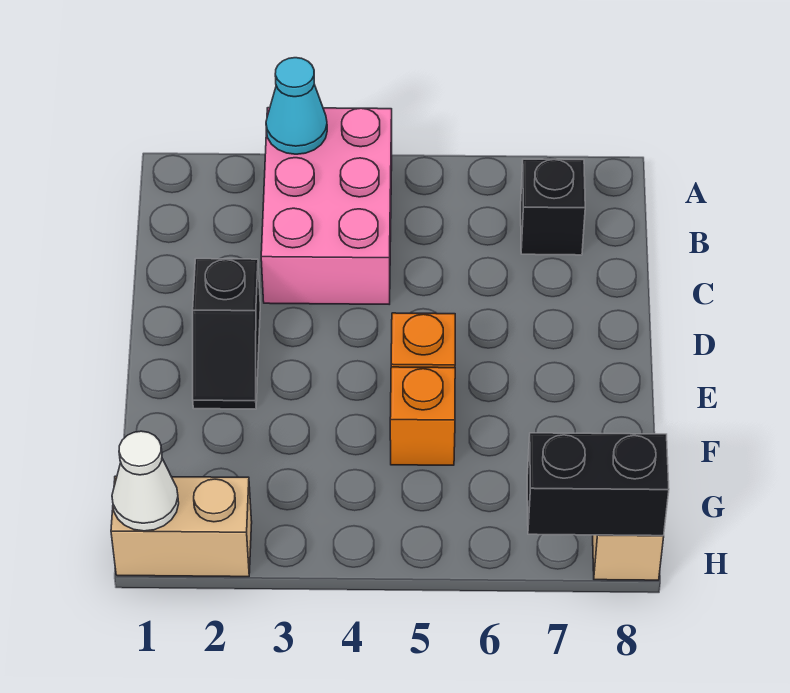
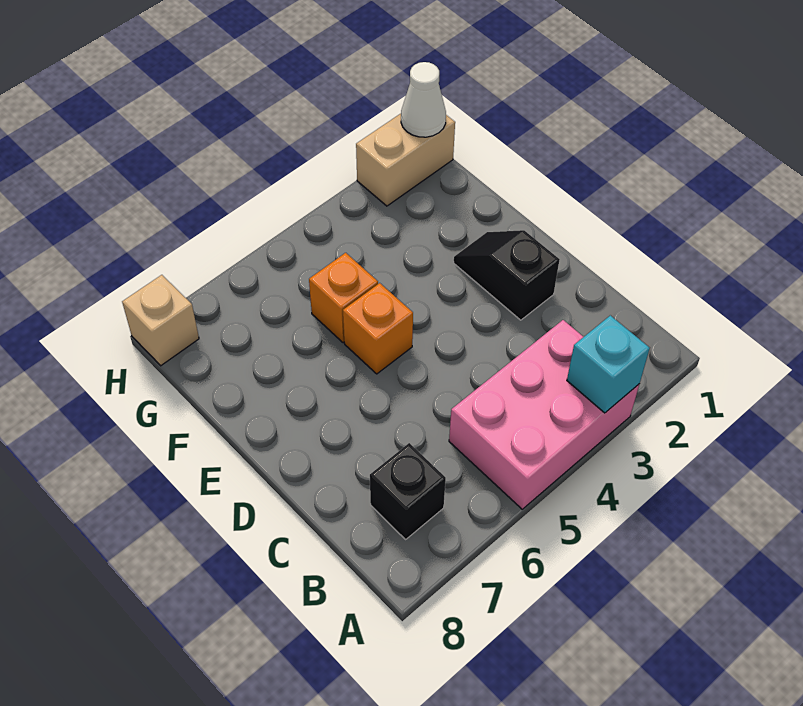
pink brick A3:C4 level 1 -> pink brick A3:B5 level 1
cyan cone A3 level 2 -> cyan brick A3 level 2
black brick H7:H8 level 2 -> none

